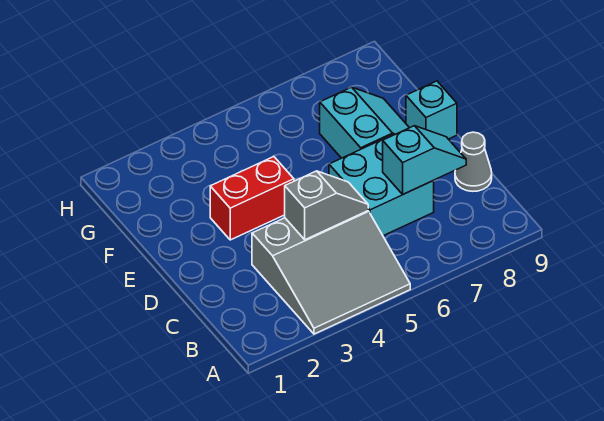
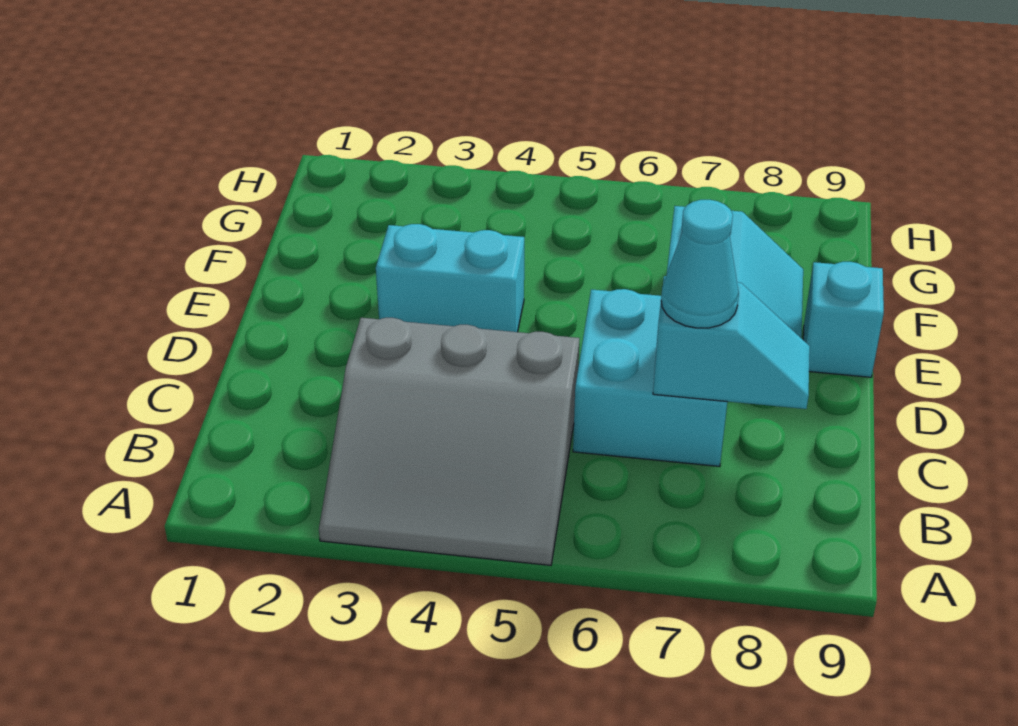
grey slope C4:C5 level 2 top 4 -> none
none -> cyan cone C7 level 3
grey cone C9 level 1 -> none
red brick E3:E4 level 1 -> cyan brick E3:E4 level 1

